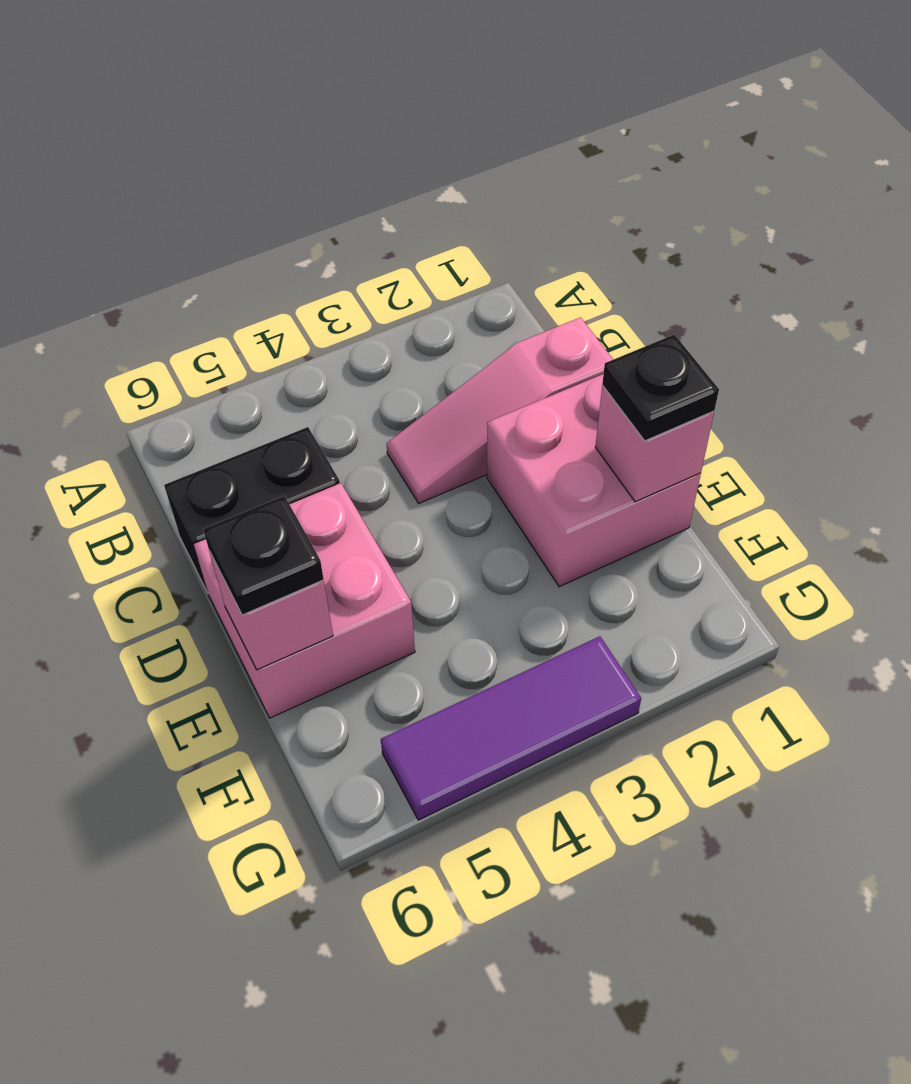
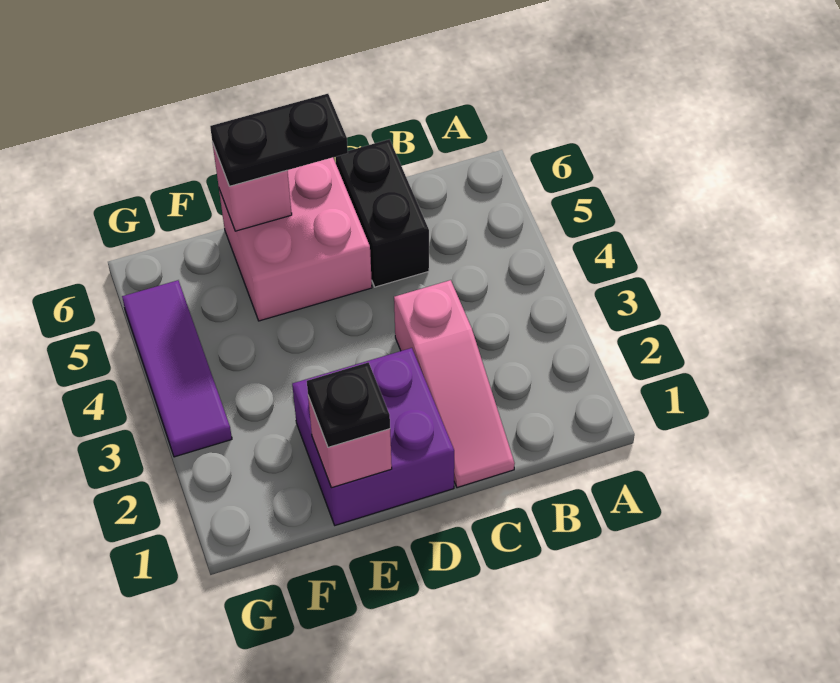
pink slope C1:C3 level 1 top 1 -> pink slope C1:C3 level 1 top 3
pink brick D1:E2 level 1 -> purple brick D1:E2 level 1
black plate E6 level 3 -> black plate D6:E6 level 3

